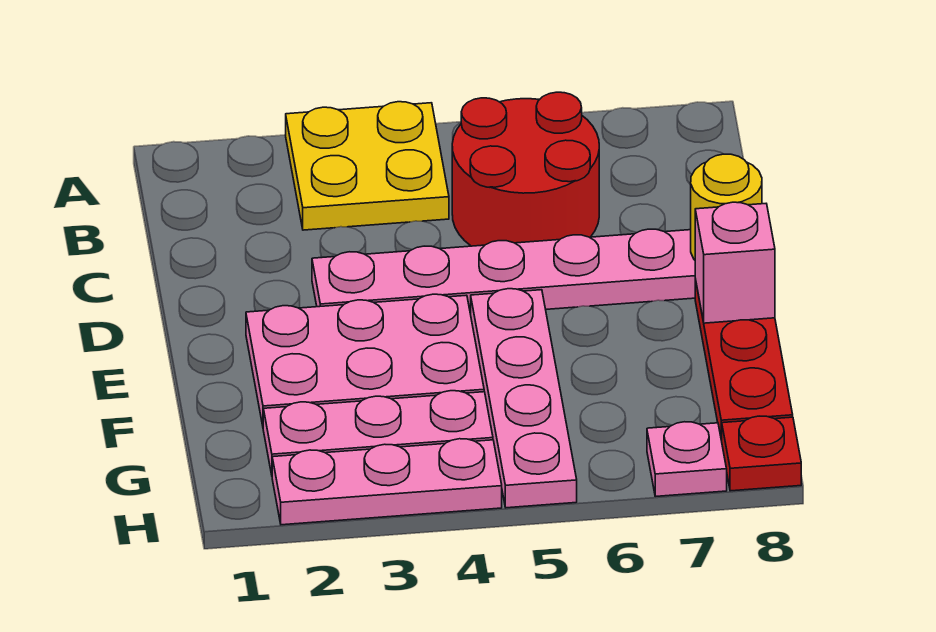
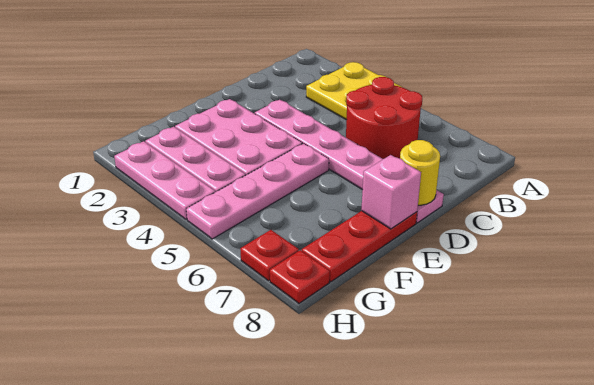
pink plate H7 level 1 -> red plate H7 level 1

